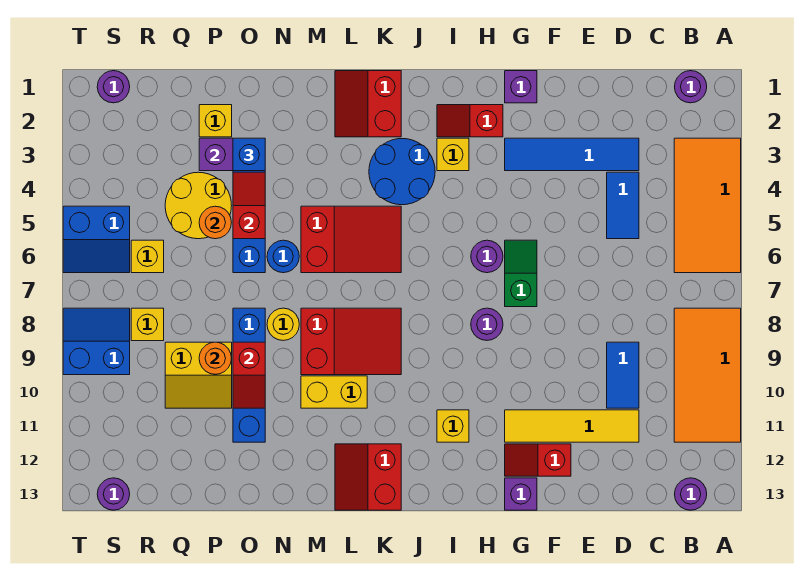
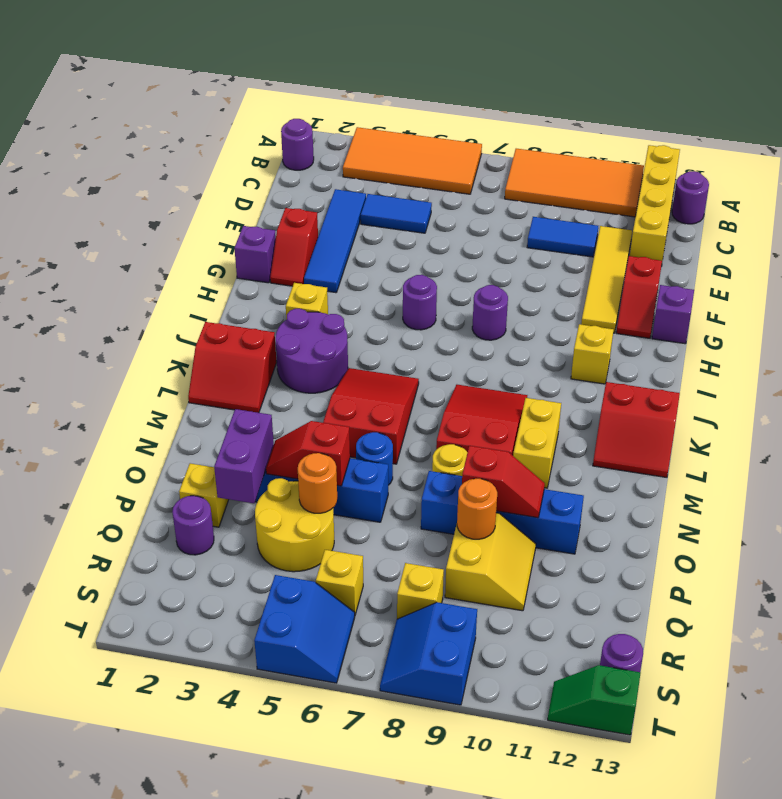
none -> yellow brick A12:D12 level 1
green slope G6:G7 level 1 top 7 -> green slope T12:T13 level 1 top 13
red slope H2:I2 level 1 top H -> red slope F2:G2 level 1 top F
blue round brick J3:K4 level 1 -> purple round brick J3:K4 level 1
blue brick O3 level 3 -> none
purple round brick S1 level 1 -> purple round brick Q2 level 1

